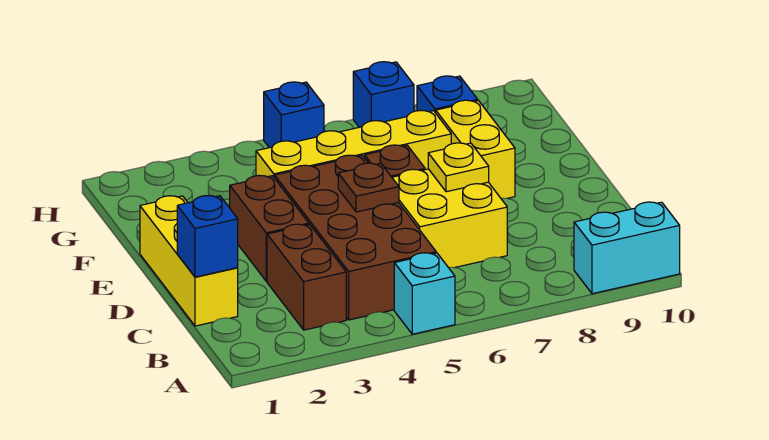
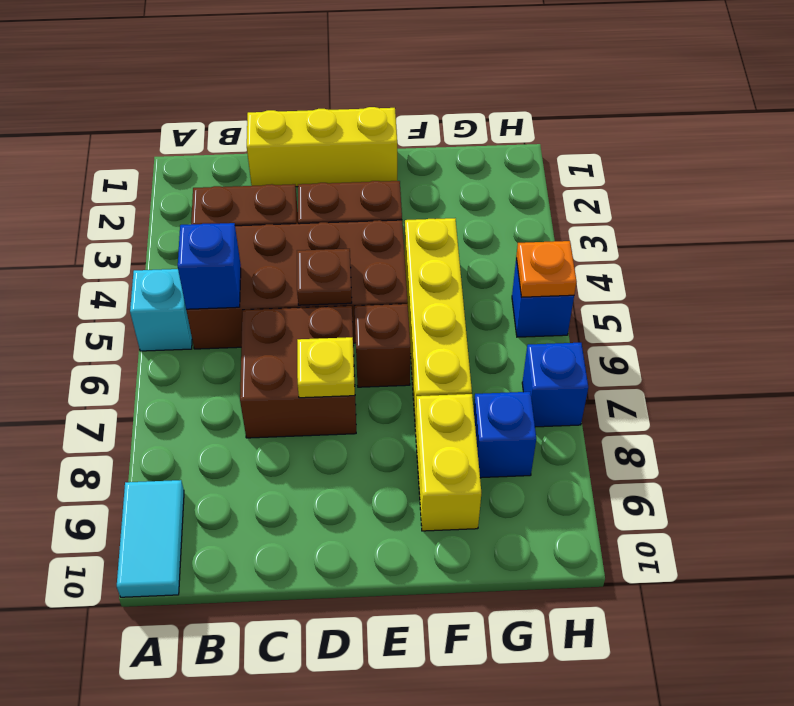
cyan brick A9:A10 level 1 -> cyan tile A9:A10 level 1
blue brick C1 level 2 -> blue brick B5 level 2
yellow brick C6:D7 level 1 -> brown brick C6:D7 level 1
yellow brick E8:F8 level 1 -> yellow brick F8:F9 level 1
none -> orange plate H5 level 2

